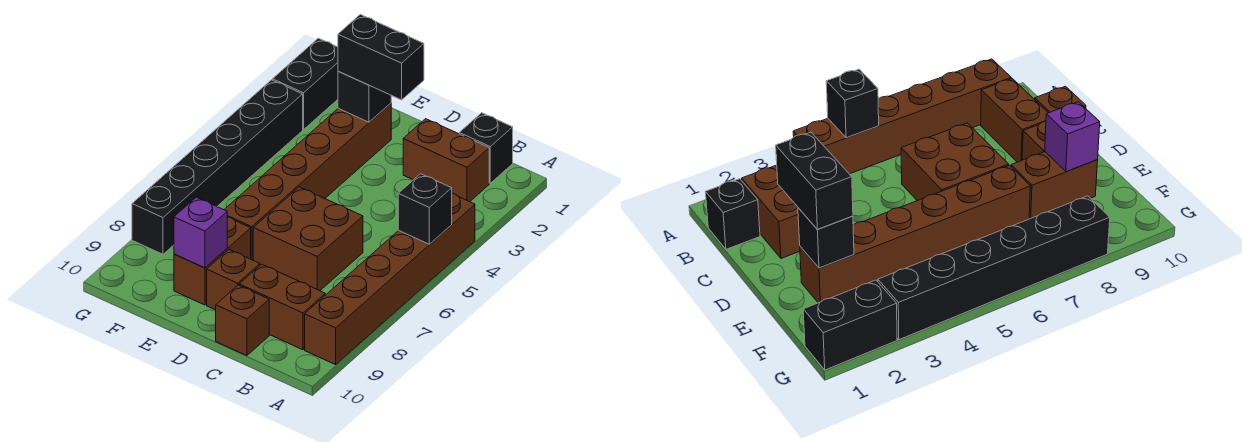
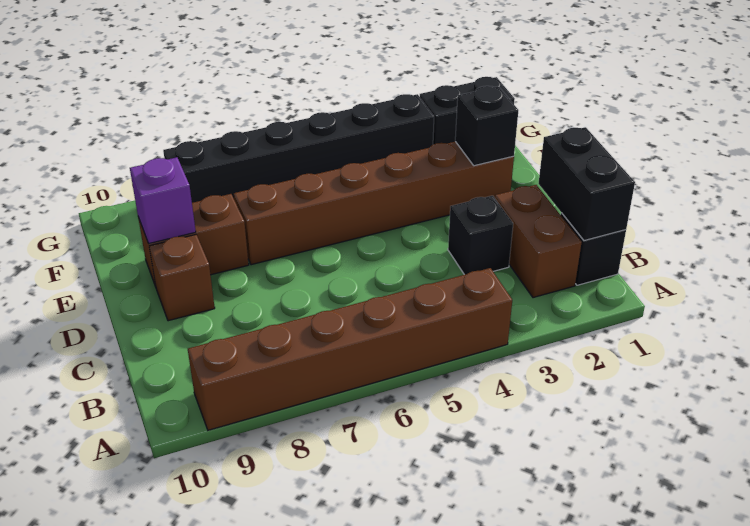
black brick A5 level 2 -> black brick C3 level 1
brown brick B9:C9 level 1 -> none
brown brick C6:D7 level 1 -> none
brown brick C10 level 1 -> none
black brick D2:E2 level 3 -> black brick B1:C1 level 2

